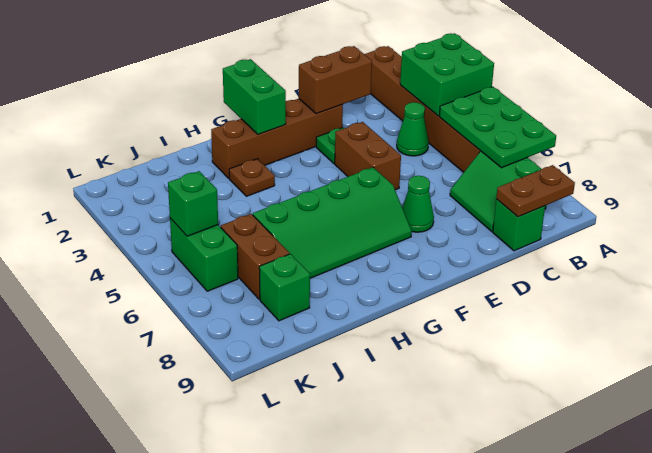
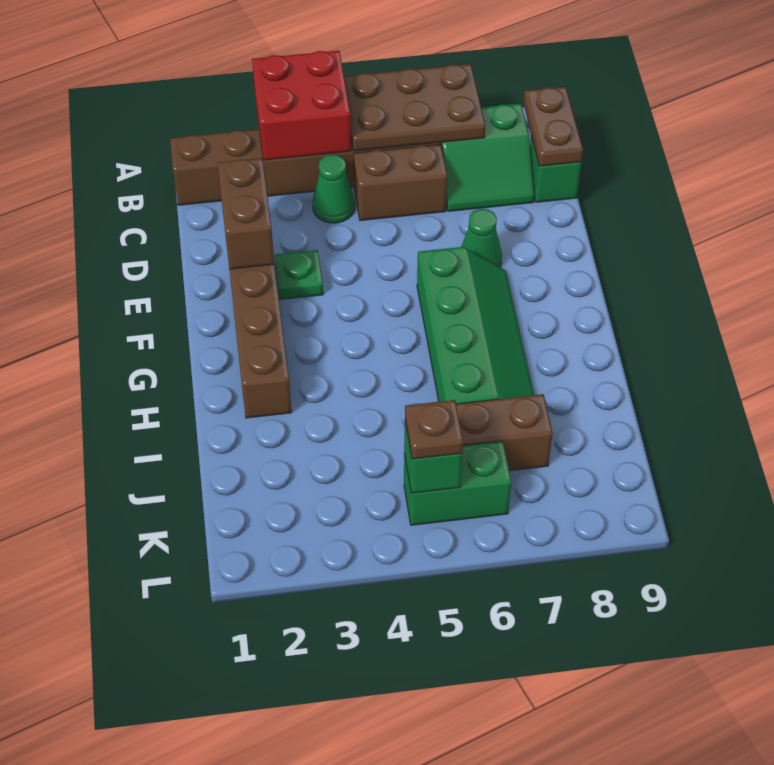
green brick A3:B4 level 2 -> red brick A3:B4 level 2
green plate A5:B7 level 2 -> brown plate A5:B7 level 2
brown brick E4:E5 level 1 -> brown brick C5:C6 level 1
green brick G1:G2 level 2 -> none
brown plate H3 level 1 -> brown plate K5 level 3
green brick J8 level 1 -> none

